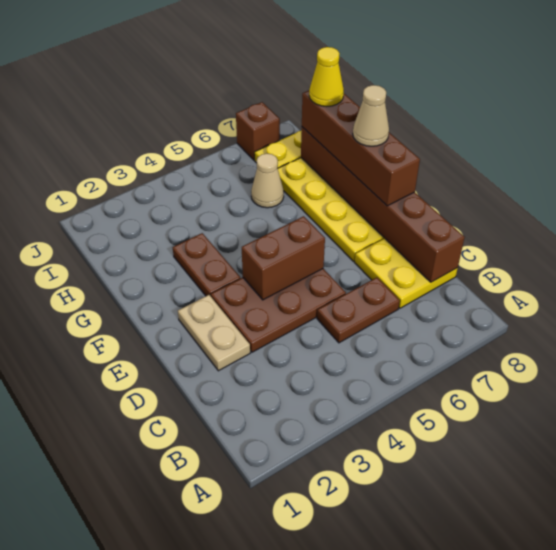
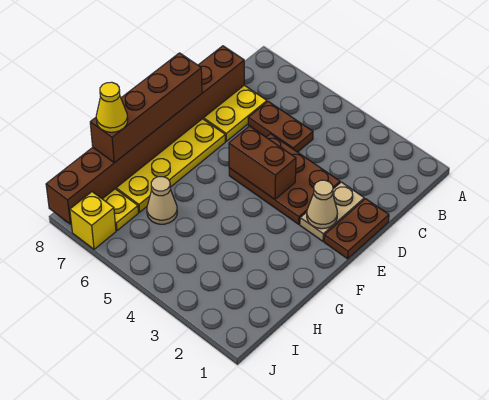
brown brick C8:H8 level 2 -> brown brick C8:J8 level 2
brown plate F3:G3 level 1 -> brown plate D1:E1 level 1
tan cone F8 level 4 -> tan cone E2 level 2
brown brick J7 level 1 -> yellow brick J7 level 1

